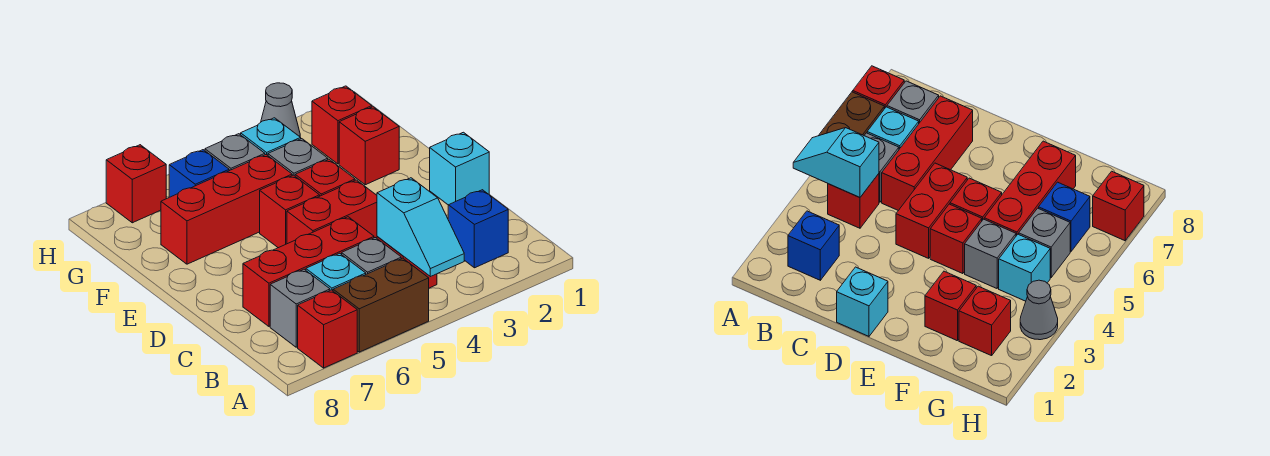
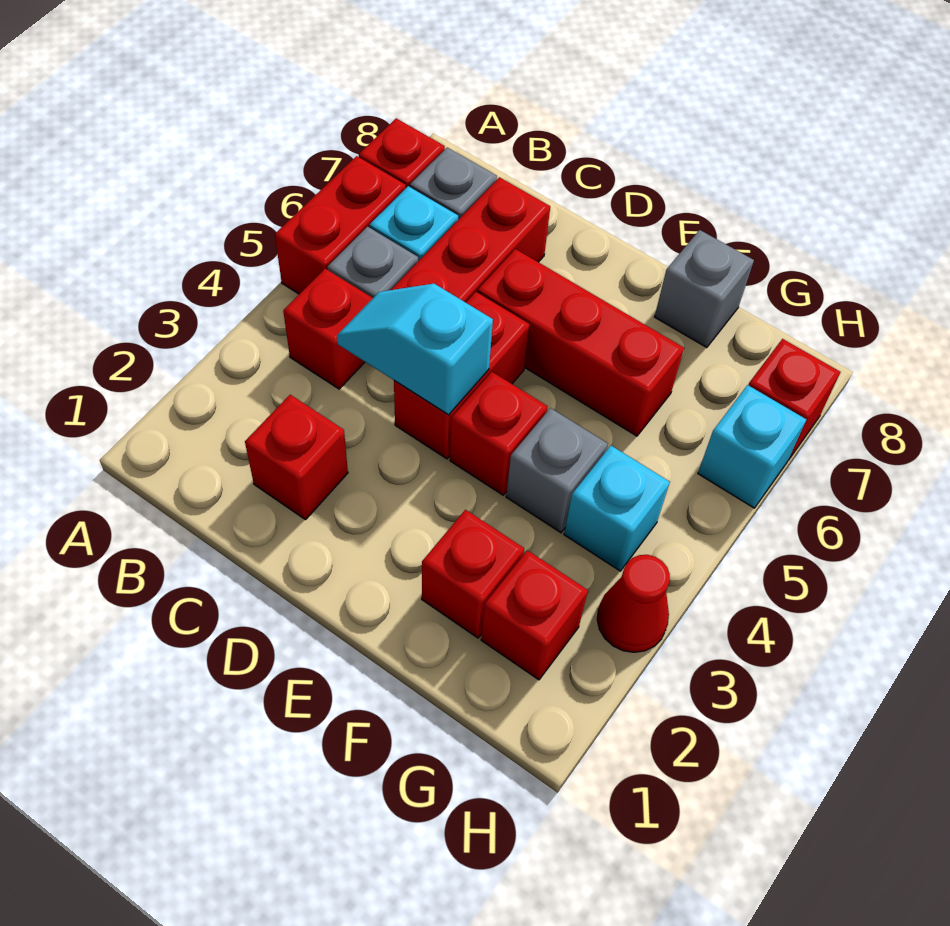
cyan slope A4:B4 level 2 top B -> cyan slope C4:D4 level 2 top D
brown brick A5:A6 level 1 -> red brick A5:A6 level 1
blue brick B2 level 1 -> none
cyan brick D1 level 1 -> cyan brick H6 level 1
red brick E5 level 1 -> red brick C2 level 1
red brick F5:F7 level 1 -> red brick D6:F6 level 1
grey brick G5 level 1 -> grey brick F8 level 1
blue brick G6 level 1 -> none
grey cone H3 level 1 -> red cone H3 level 1

